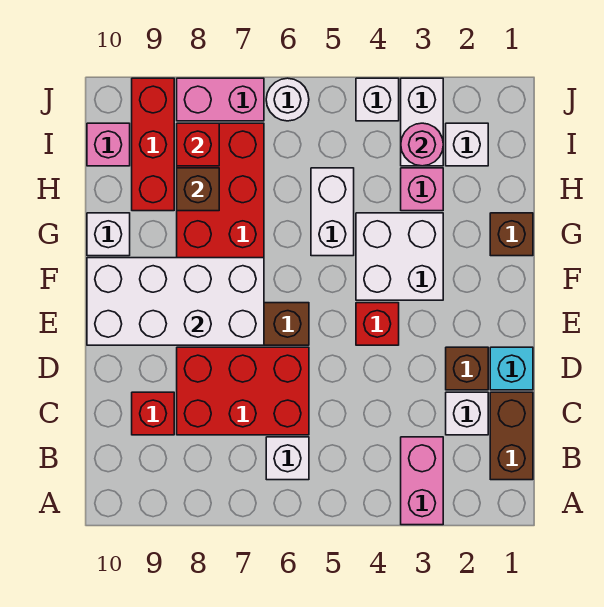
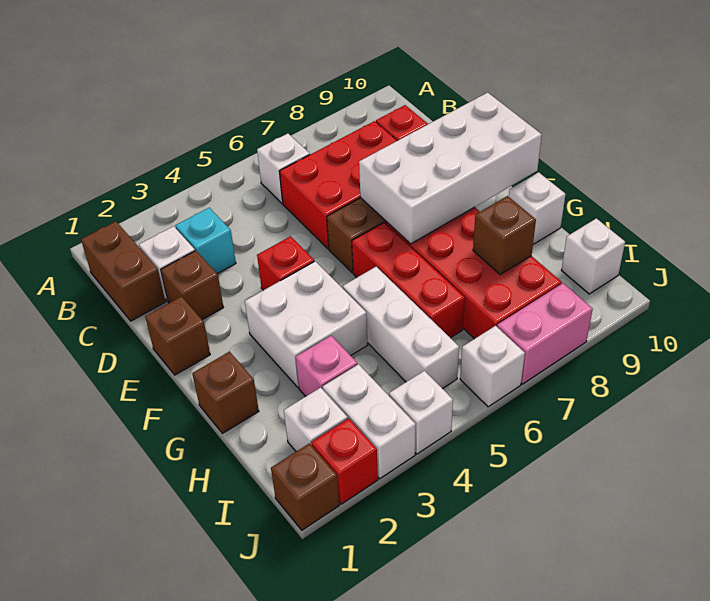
pink brick A3:B3 level 1 -> none
cyan brick D1 level 1 -> cyan brick C3 level 1
none -> brown brick E1 level 1
white brick G5:H5 level 1 -> white brick G5:I5 level 1
red brick H9:J9 level 1 -> red brick F6:H6 level 1
pink round brick I3 level 2 -> none
red brick I8 level 2 -> red brick J2 level 1
pink brick I10 level 1 -> white brick I10 level 1
none -> brown brick J1 level 1
white round brick J6 level 1 -> white brick J6 level 1

